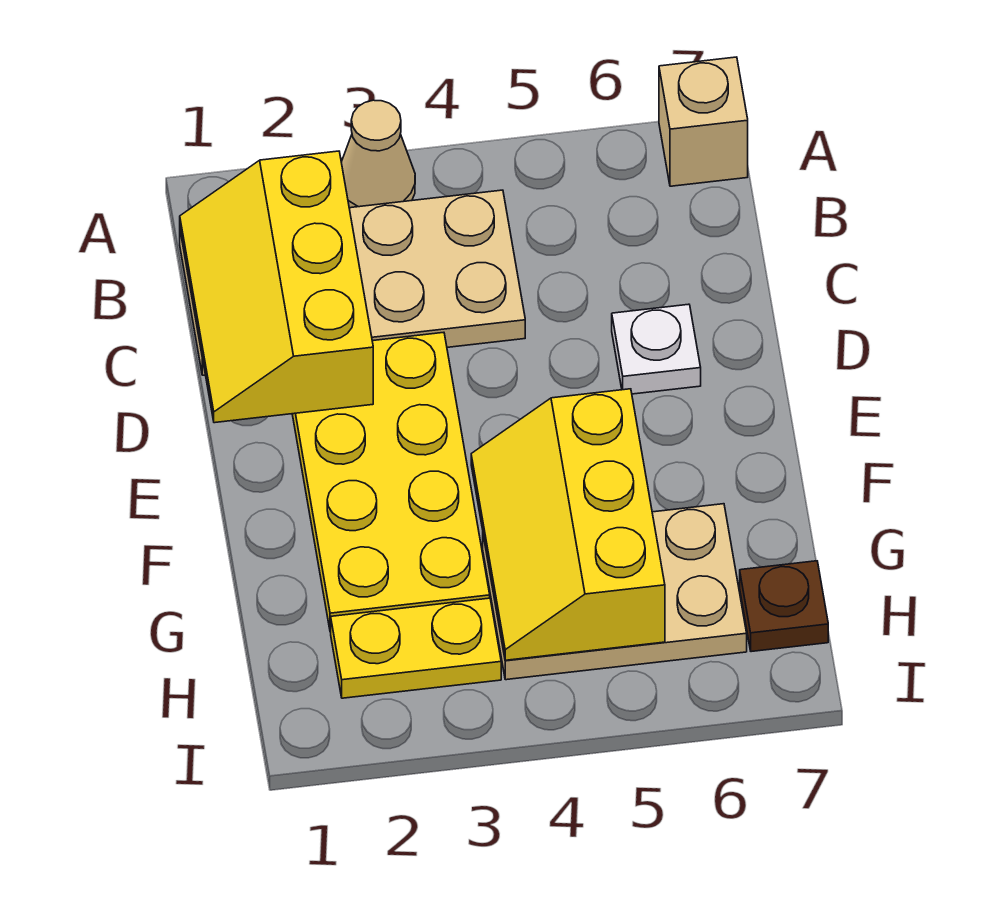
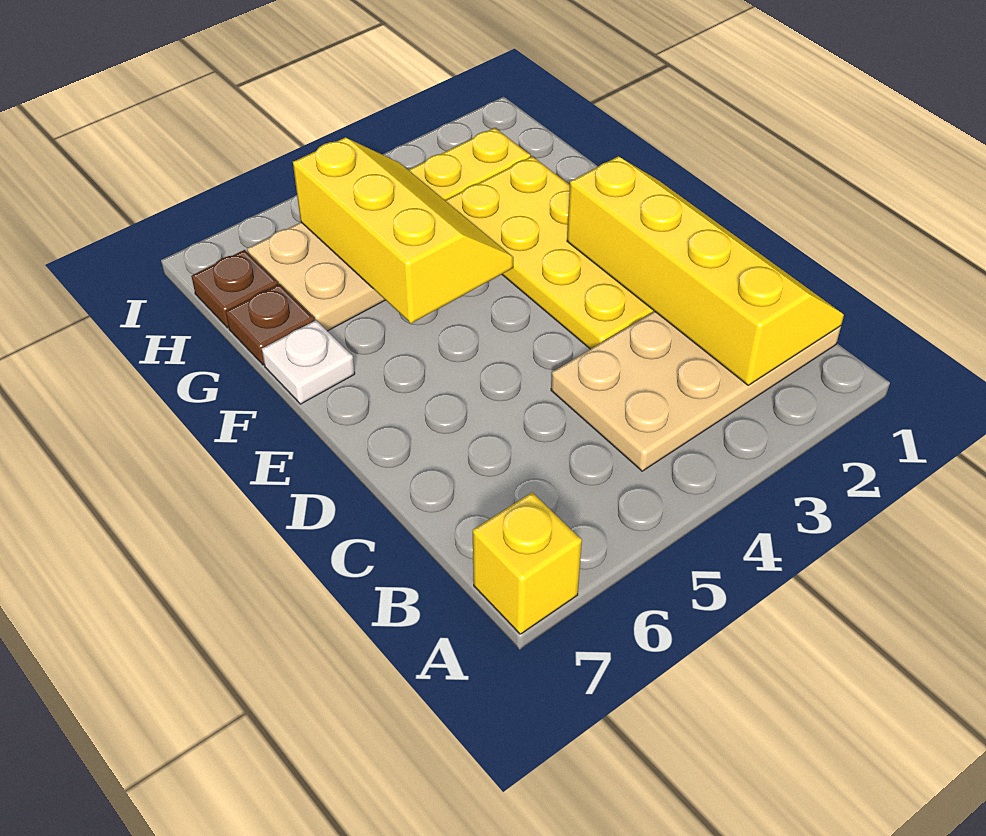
tan cone A3 level 1 -> none
tan brick A7 level 1 -> yellow brick A7 level 1
yellow slope B1:D2 level 2 top 2 -> yellow slope B1:E2 level 2 top 2
white plate D6 level 1 -> white plate F7 level 1
none -> brown plate G7 level 1

